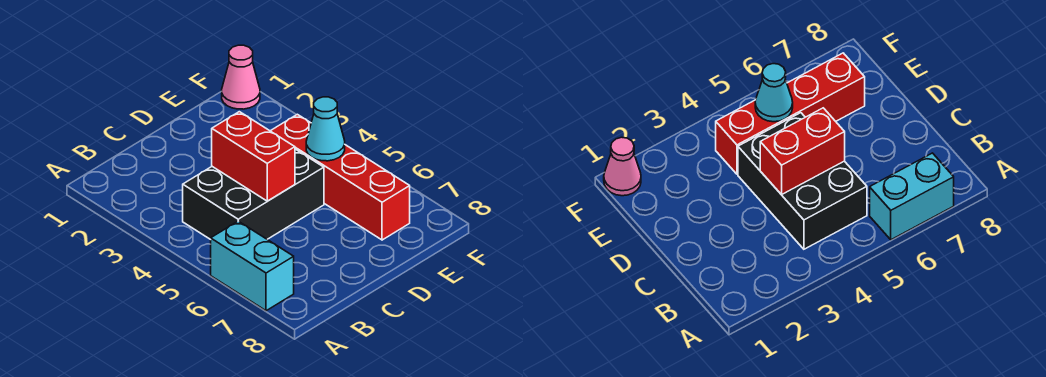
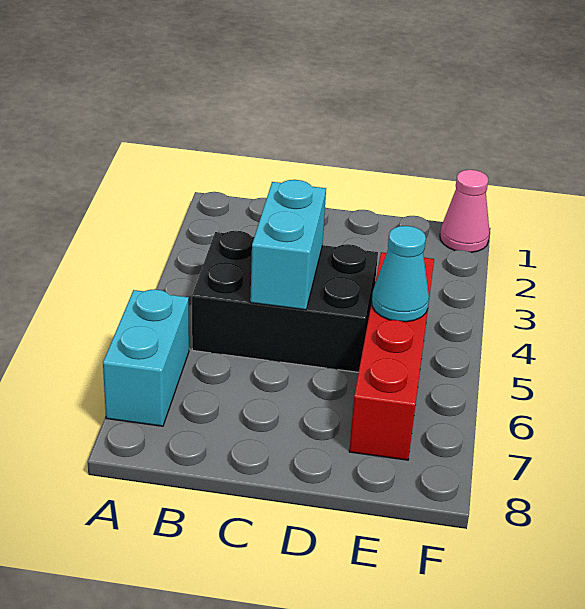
red brick C4:C5 level 2 -> cyan brick C4:C5 level 2

